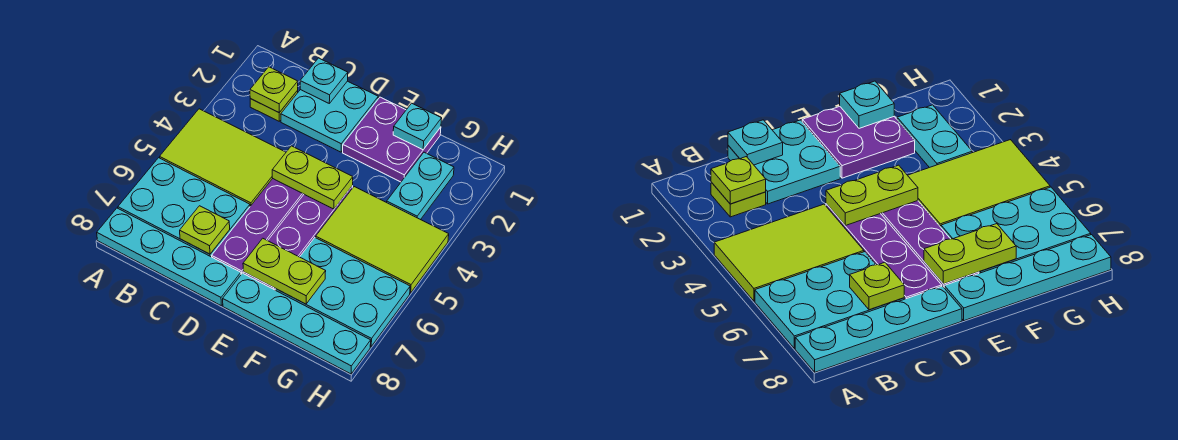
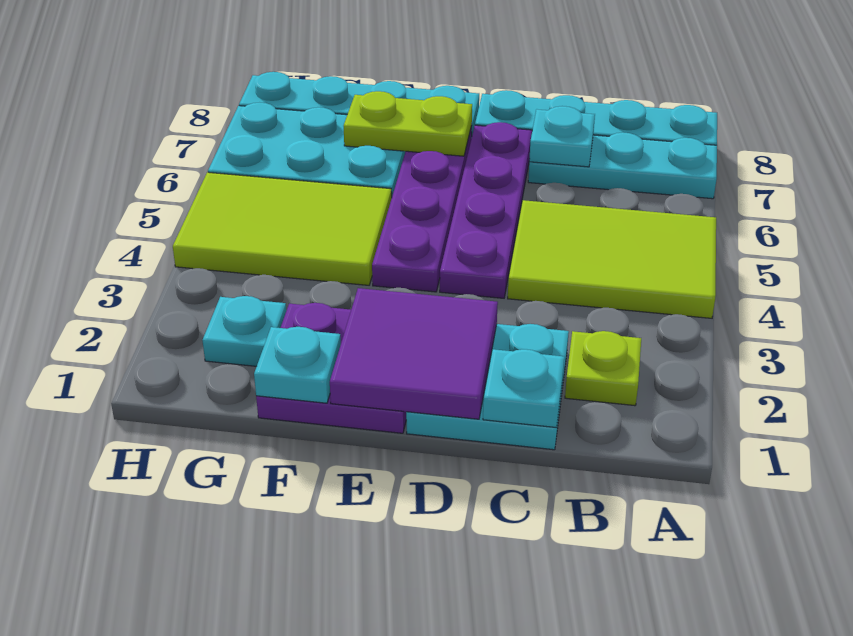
cyan plate A6:C7 level 1 -> cyan plate A7:C7 level 1
lime plate B2 level 2 -> none
lime plate C7 level 2 -> cyan plate C7 level 2
none -> purple tile D1:E2 level 2
lime plate D4:E4 level 2 -> none
cyan plate G2:G3 level 1 -> cyan plate G2 level 1

